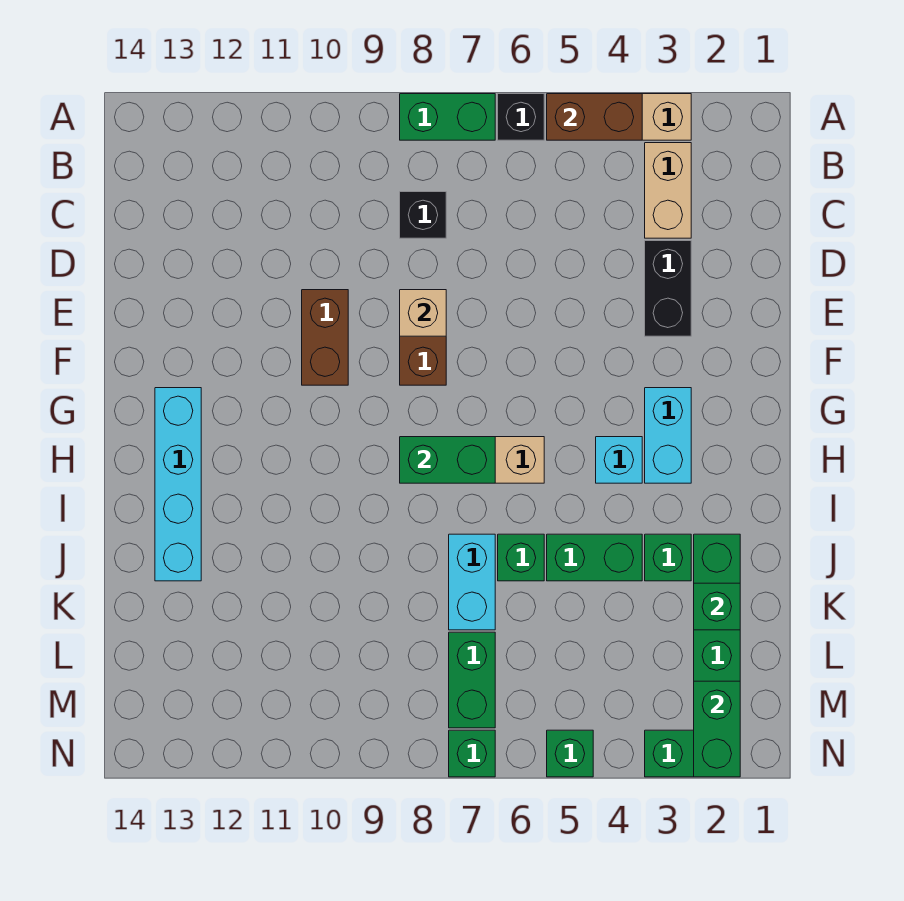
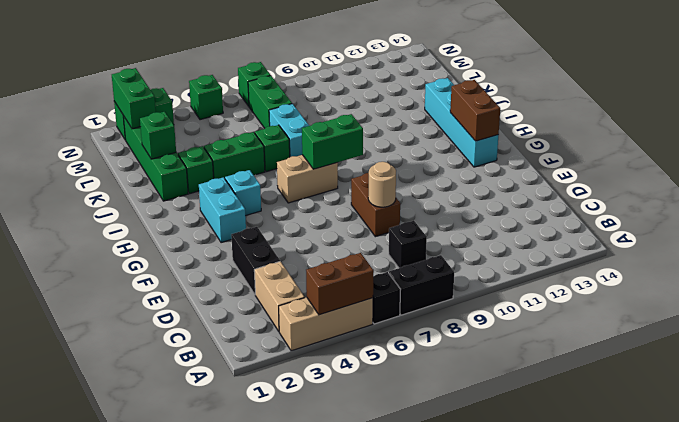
green brick A7:A8 level 1 -> black brick A7:A8 level 1
tan brick E8 level 2 -> tan round brick E8 level 2
brown brick E10:F10 level 1 -> brown brick G13:H13 level 2

